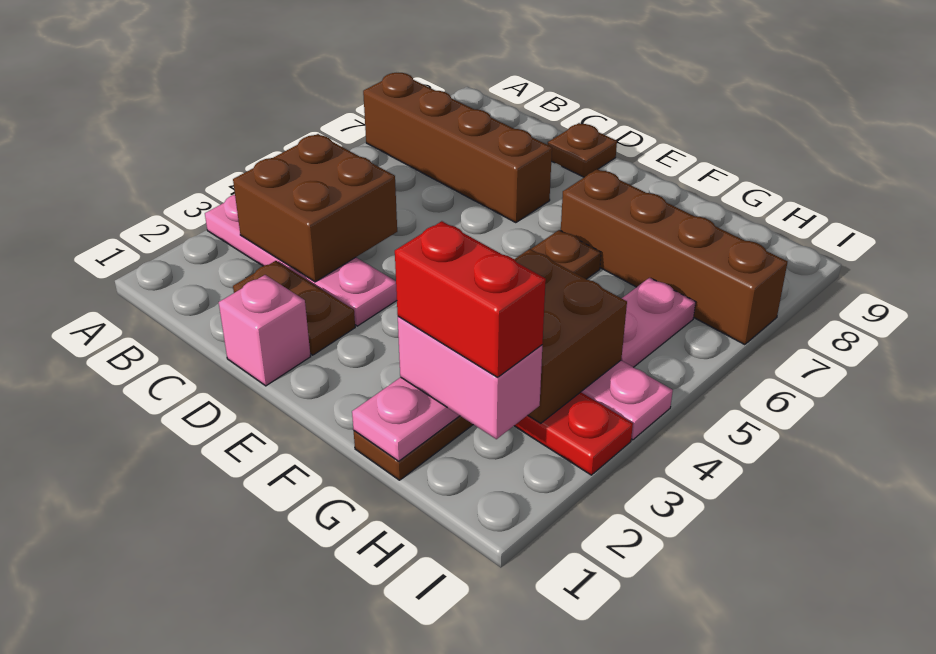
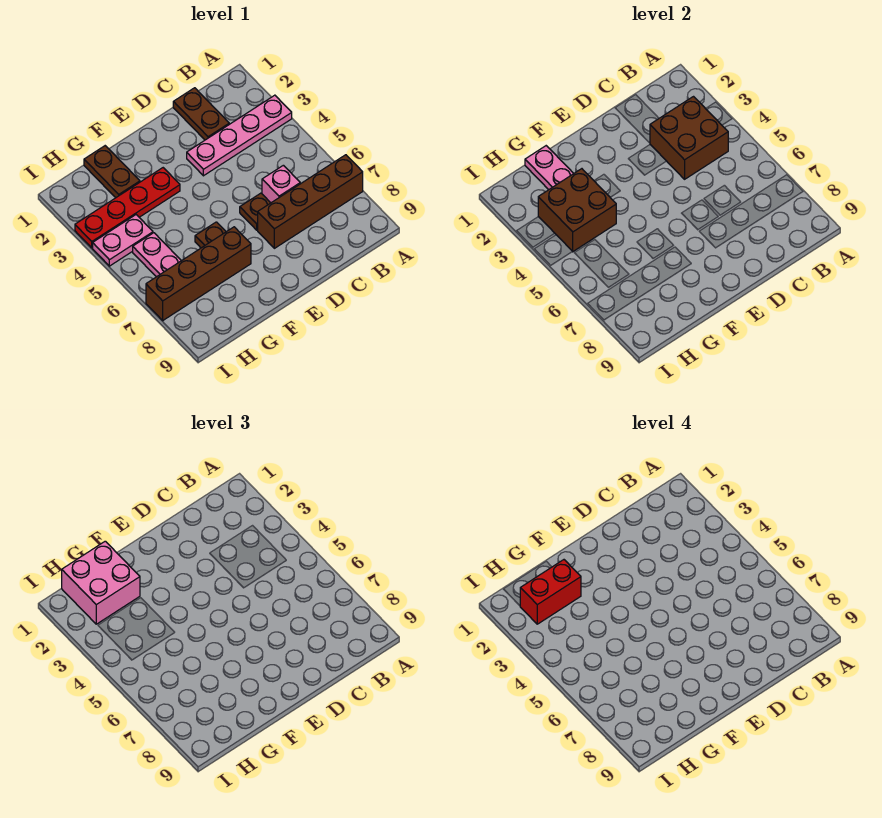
brown plate C2:D2 level 1 -> brown plate C1:C2 level 1
pink brick D1 level 1 -> pink brick C6 level 1
brown plate D9 level 1 -> brown plate D6 level 1
pink brick G2:H2 level 3 -> pink brick G1:H2 level 3

